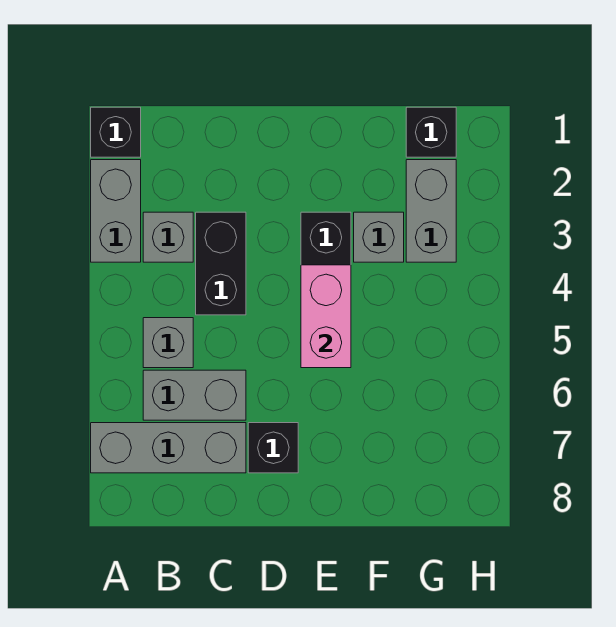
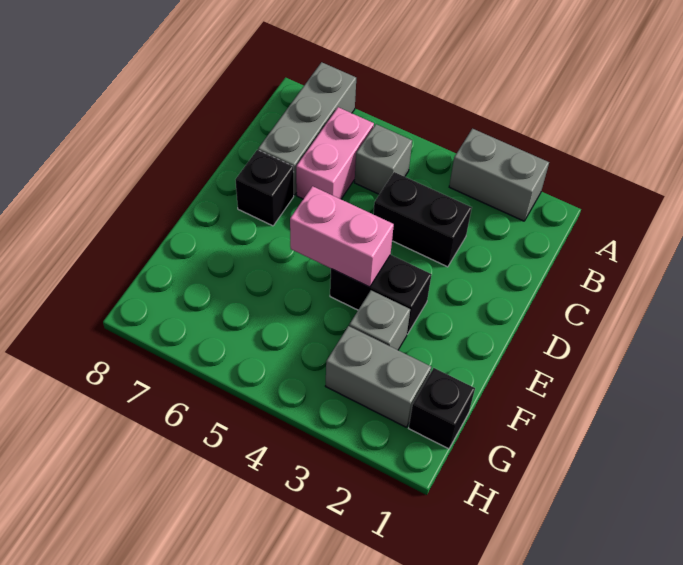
black brick A1 level 1 -> none
grey brick B3 level 1 -> none
grey brick B6:C6 level 1 -> pink brick B6:C6 level 1

